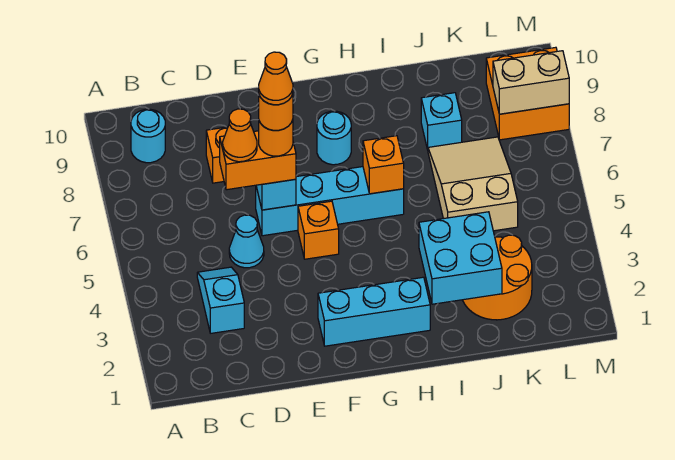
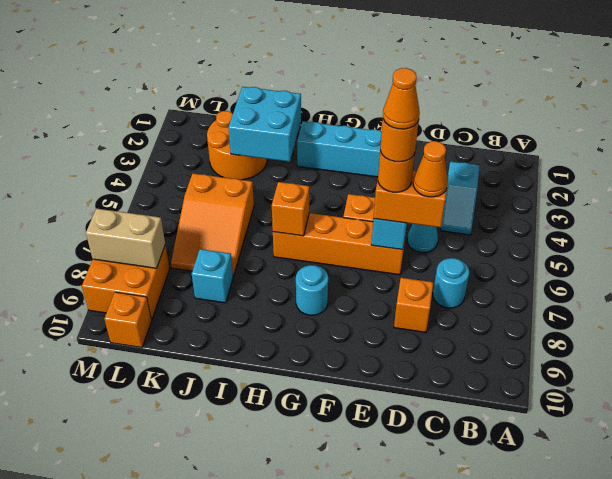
cyan round brick B9 level 1 -> cyan round brick C7 level 1
cyan brick E6:H6 level 1 -> orange brick E6:H6 level 1
tan slope J5:K7 level 1 top 5 -> orange slope J5:K7 level 1 top 5
none -> orange brick L10 level 1

